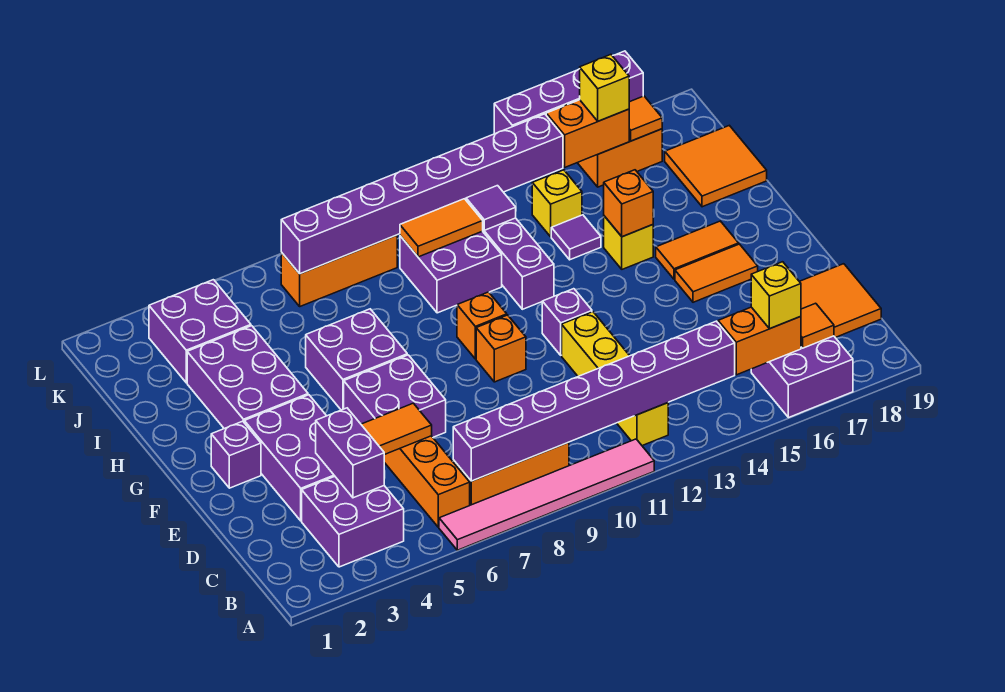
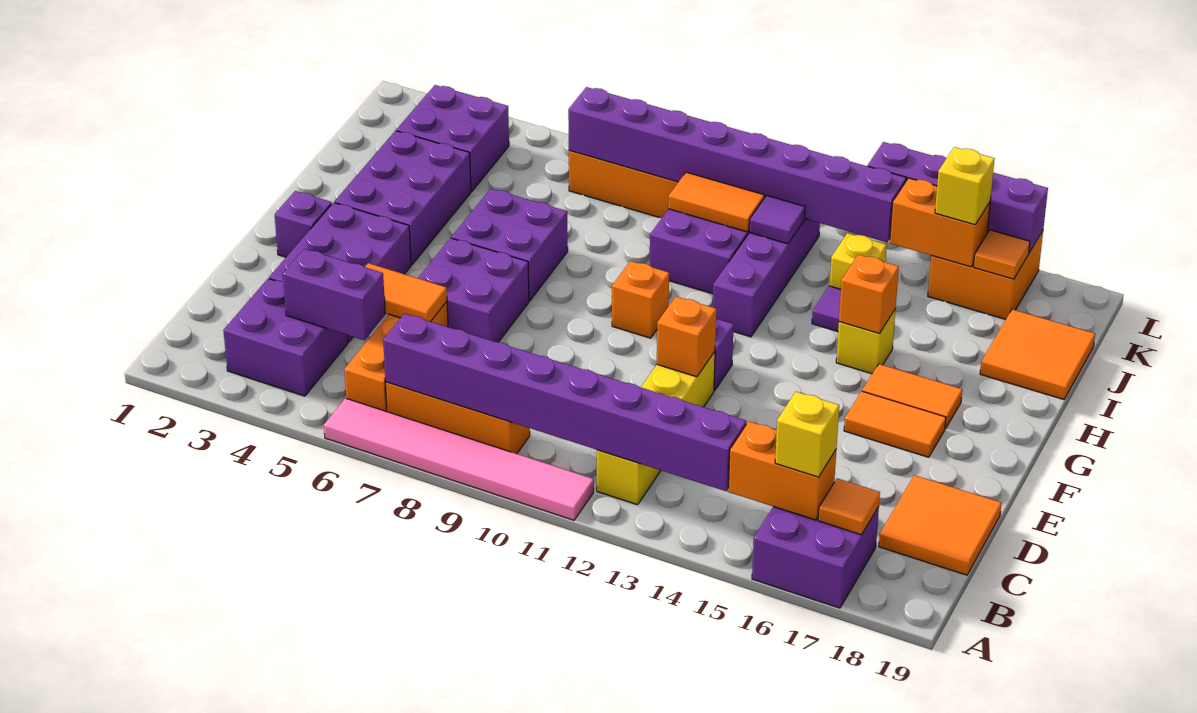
purple brick C4:D4 level 2 -> purple brick C4:C5 level 2
orange brick F10 level 1 -> orange brick E12 level 2

